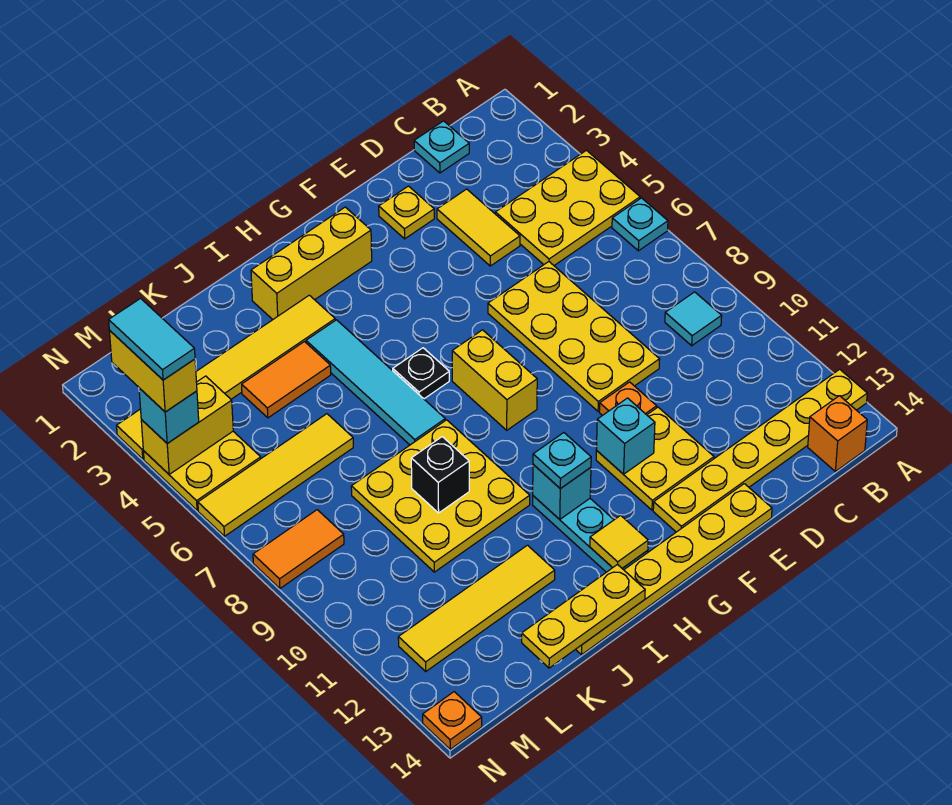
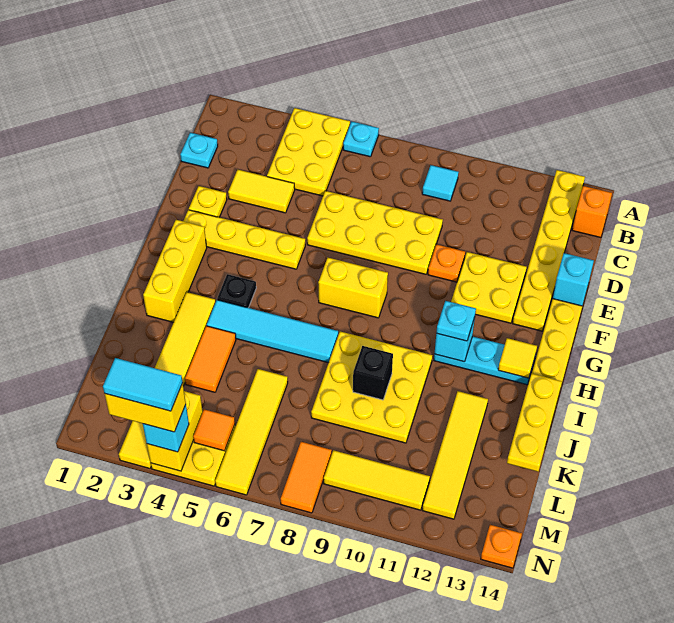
none -> yellow plate F2:F5 level 1
cyan brick F11 level 2 -> cyan brick E14 level 2
black plate H6 level 1 -> black plate H4 level 1
none -> orange tile M5 level 2
none -> yellow tile M9:M11 level 1

